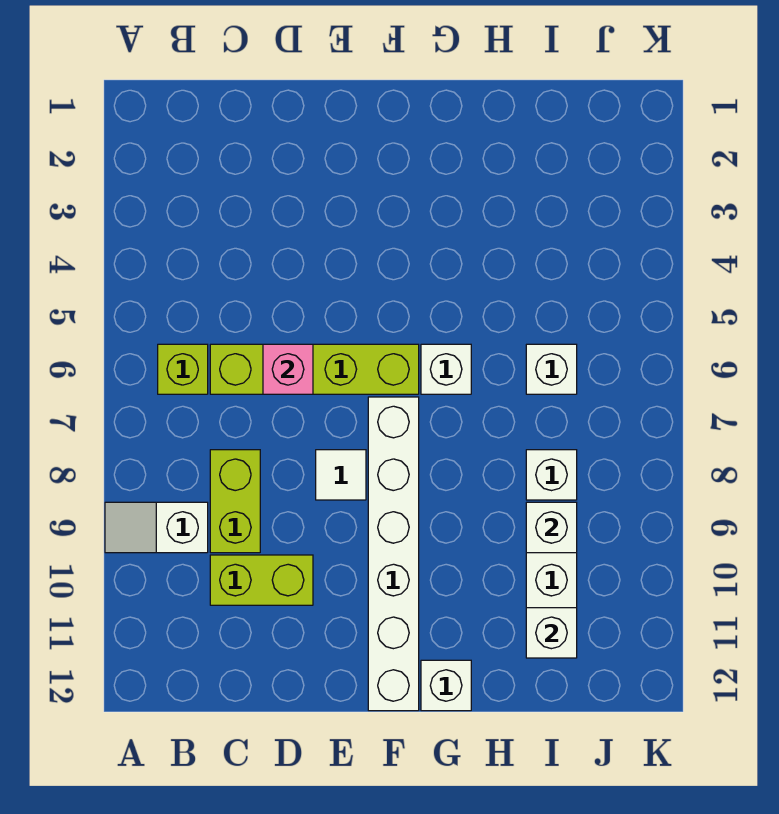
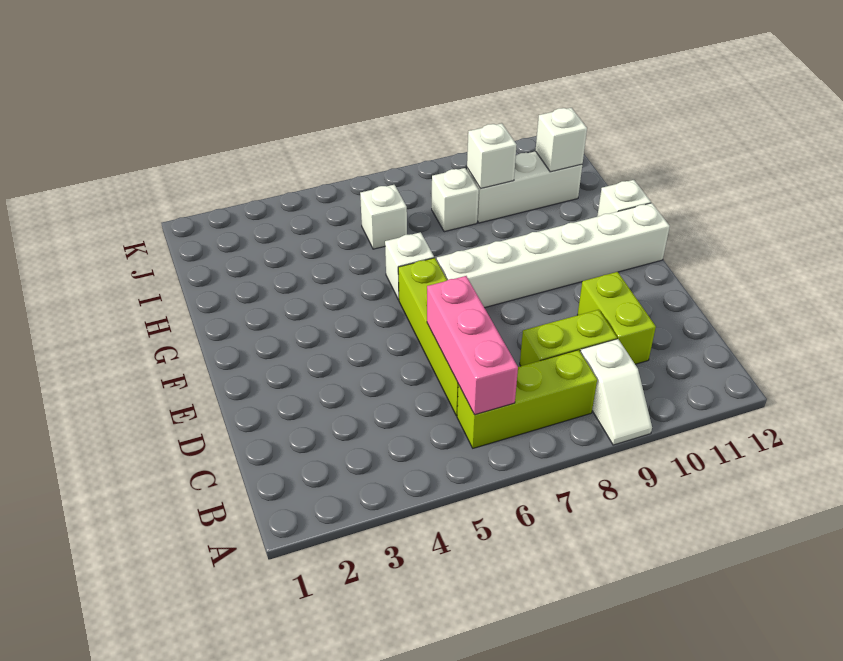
lime brick B6 level 1 -> lime brick B6:B8 level 1
pink brick D6 level 2 -> pink brick B6:D6 level 2
white tile E8 level 1 -> none

